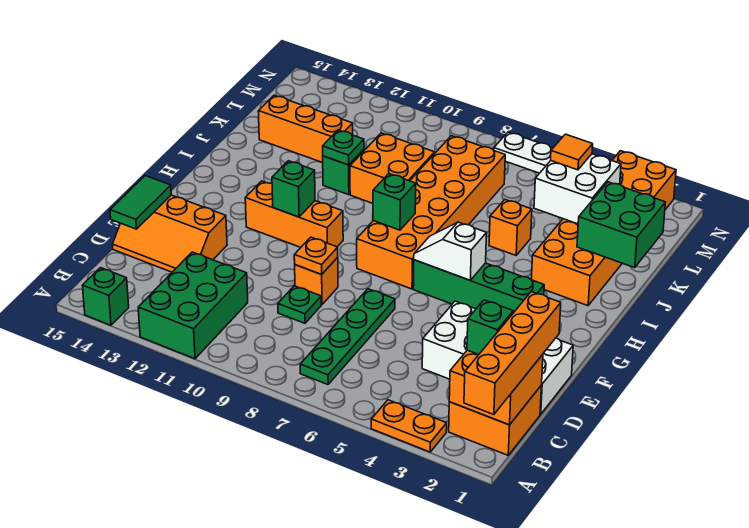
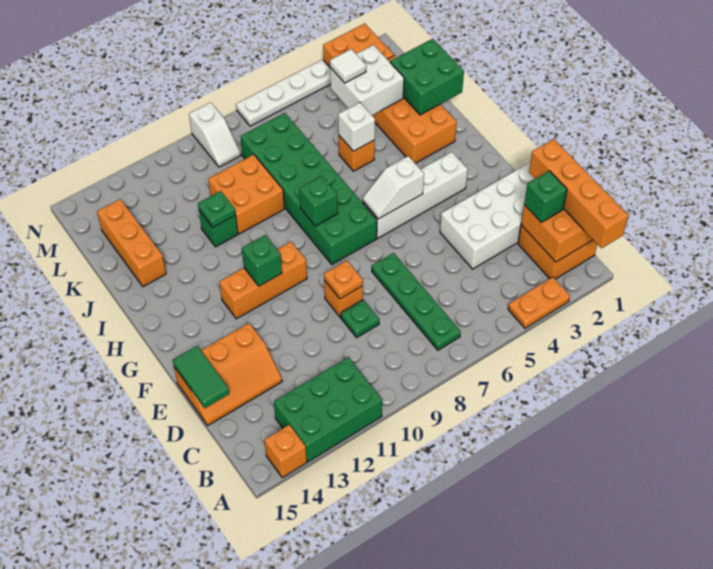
green brick A11:C12 level 1 -> green brick A11:B13 level 1
green brick A14 level 1 -> orange brick A14 level 1
green brick G3:G6 level 1 -> white brick G3:G6 level 1
orange brick G7:L8 level 1 -> green brick G7:L8 level 1
none -> white brick J5 level 2
orange brick K12:K14 level 1 -> orange brick J14:L14 level 1
orange tile L4 level 3 -> white tile L4 level 3
none -> white slope M9:N9 level 1 top N

